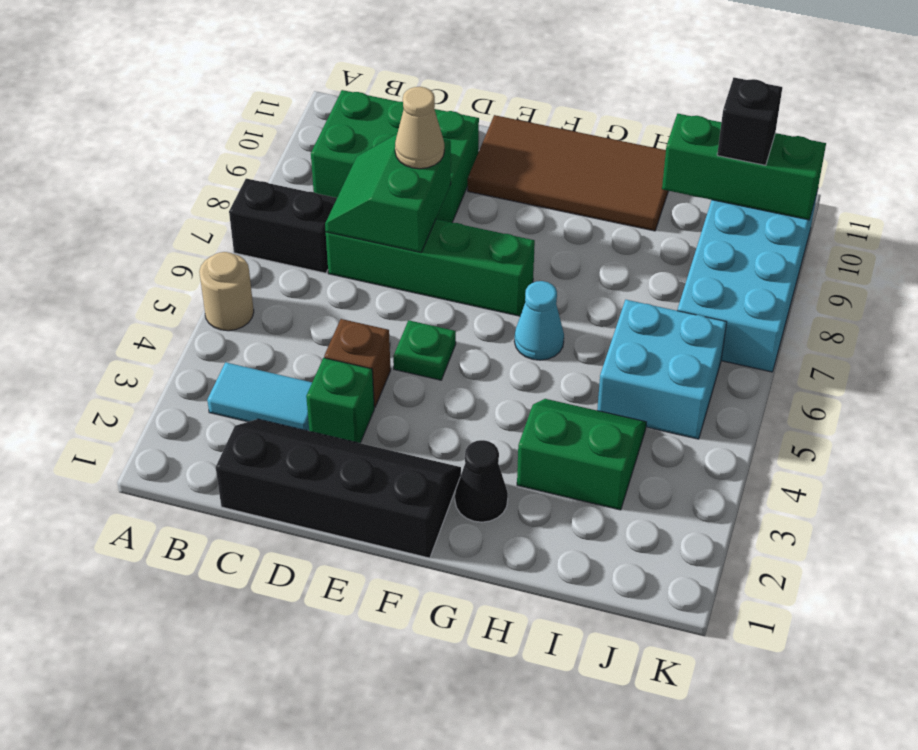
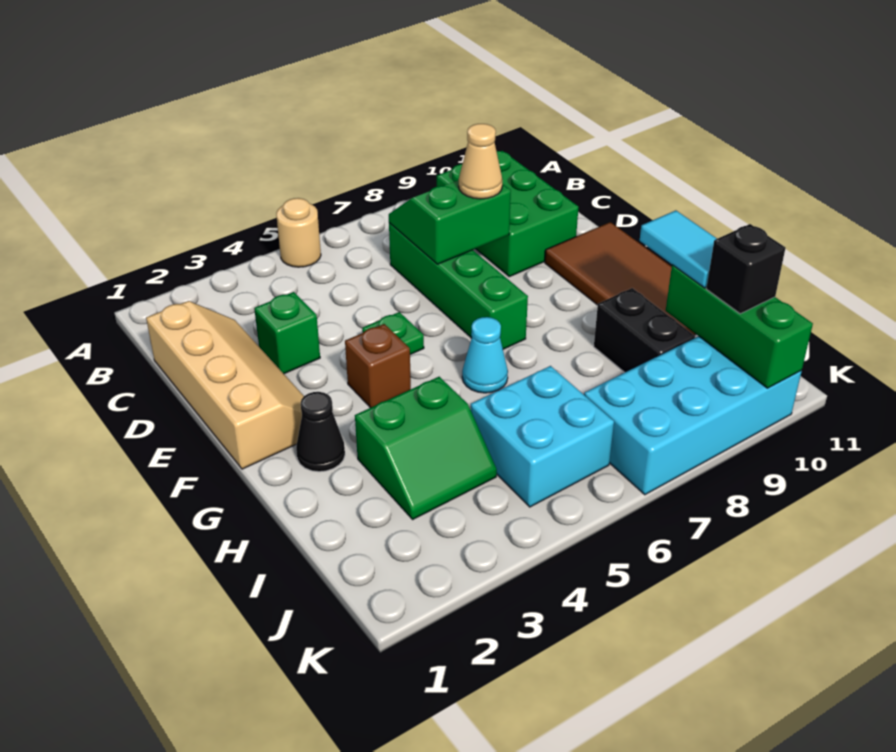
black brick A7:B7 level 1 -> black brick H9:I9 level 1
cyan tile B3:C3 level 1 -> cyan tile H10:I10 level 3
black slope C1:F2 level 1 top 1 -> tan slope C1:F2 level 1 top 1
brown brick D4 level 1 -> brown brick F4 level 1
green slope H3:I4 level 1 top 3 -> green slope H3:I4 level 1 top H

